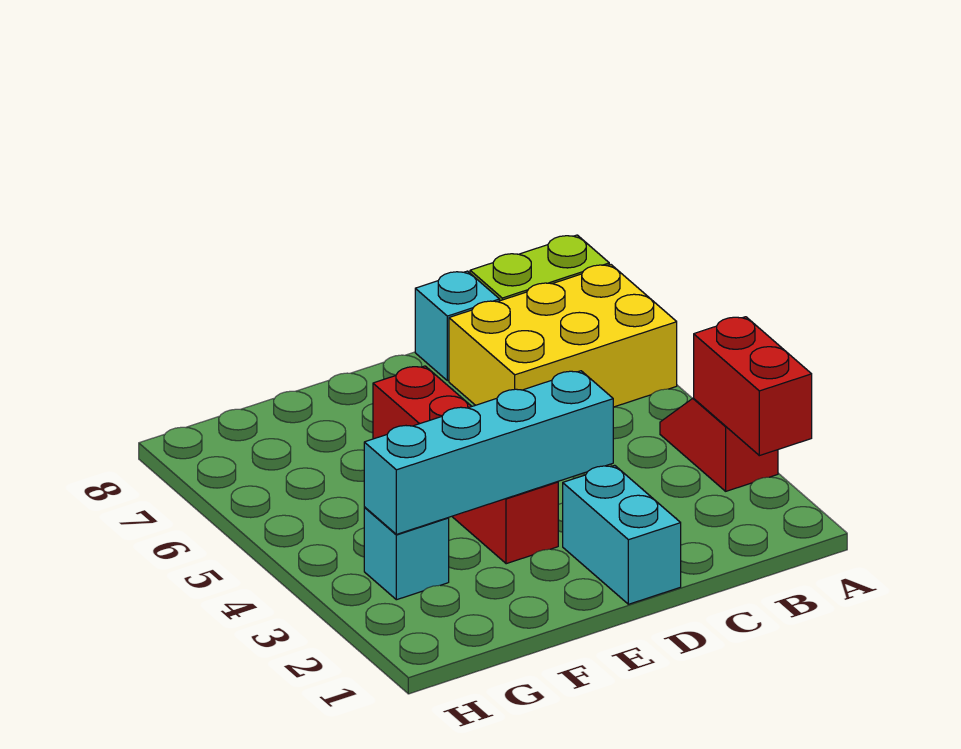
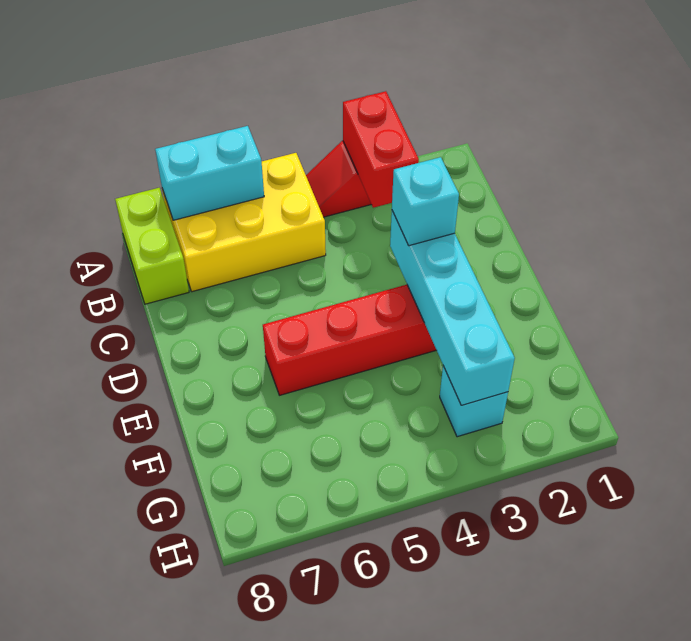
red brick A2:A3 level 2 -> red brick A3:B3 level 2
yellow brick A6:C7 level 1 -> yellow brick A5:B7 level 1
cyan brick C8 level 1 -> cyan brick D3 level 3
cyan brick D1:D2 level 1 -> cyan brick A6:A7 level 2

